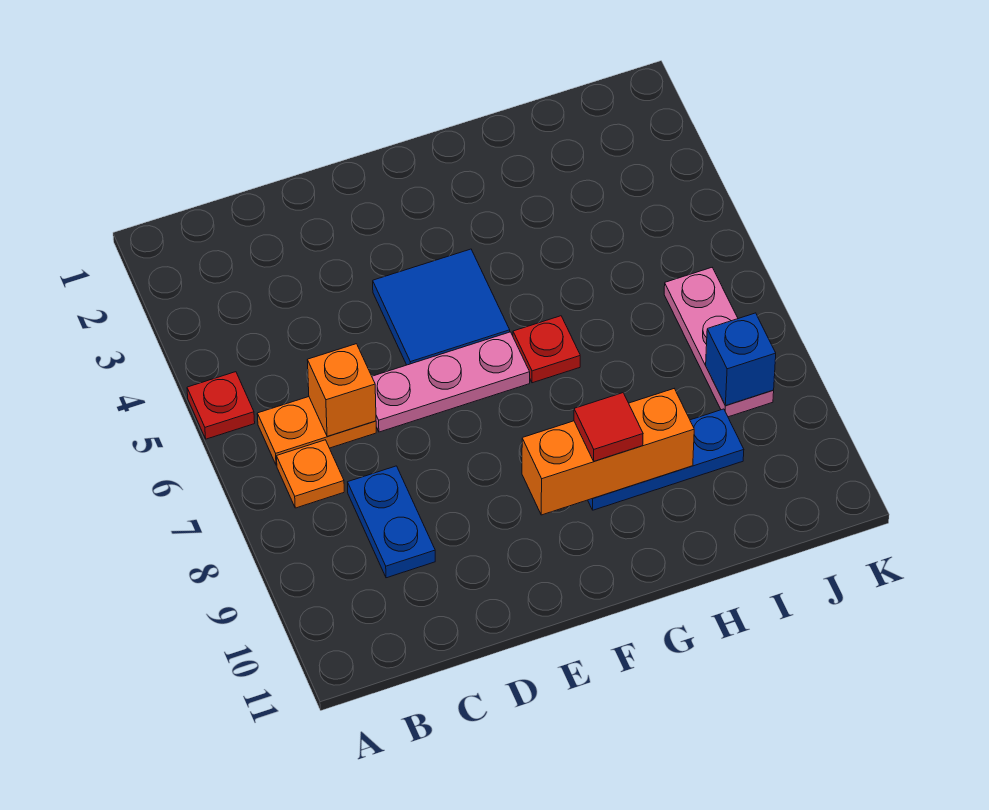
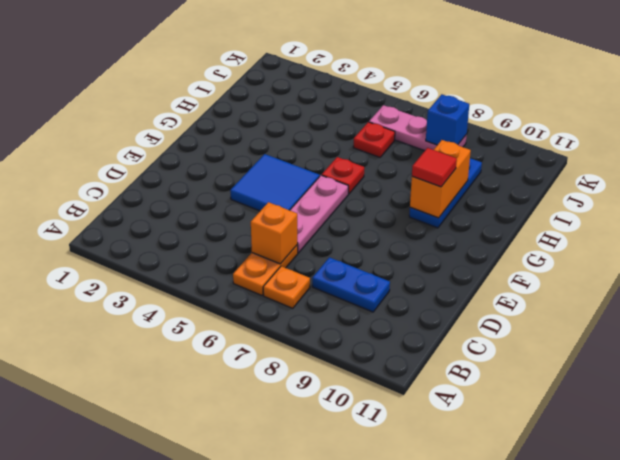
red plate A5 level 1 -> red plate I6 level 1
orange brick F9:H9 level 2 -> orange brick G9:H9 level 2

